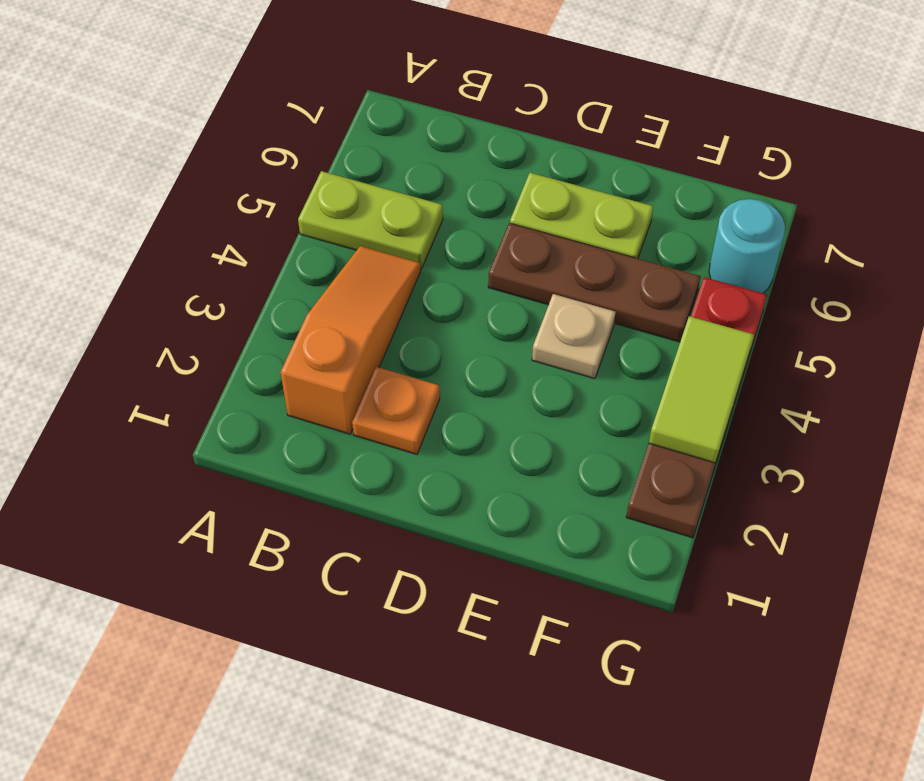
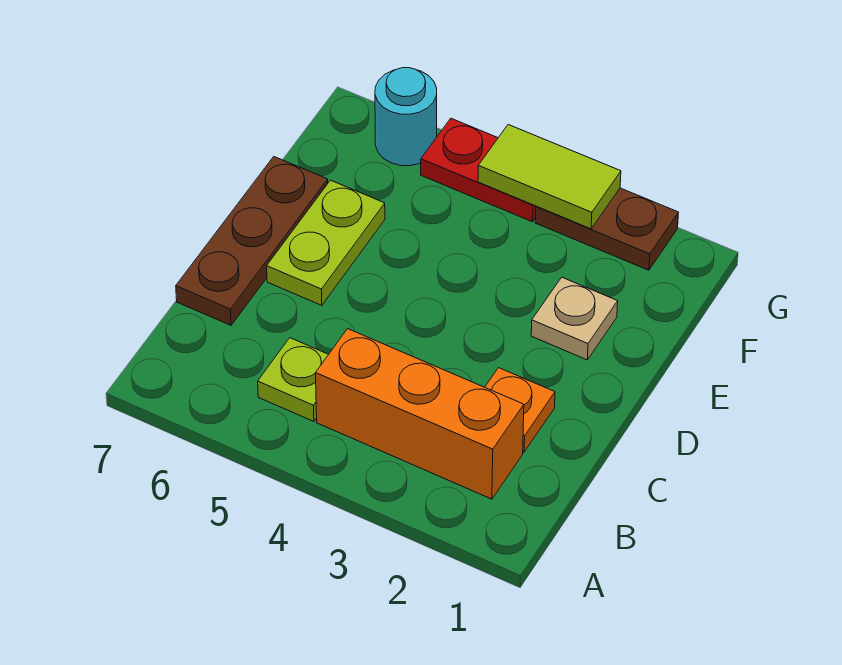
lime plate A5:B5 level 1 -> lime plate B5 level 1
orange slope B2:B4 level 1 top 2 -> orange brick B2:B4 level 1
brown plate D5:F5 level 1 -> brown plate C7:E7 level 1
tan plate E4 level 1 -> tan plate E2 level 1

